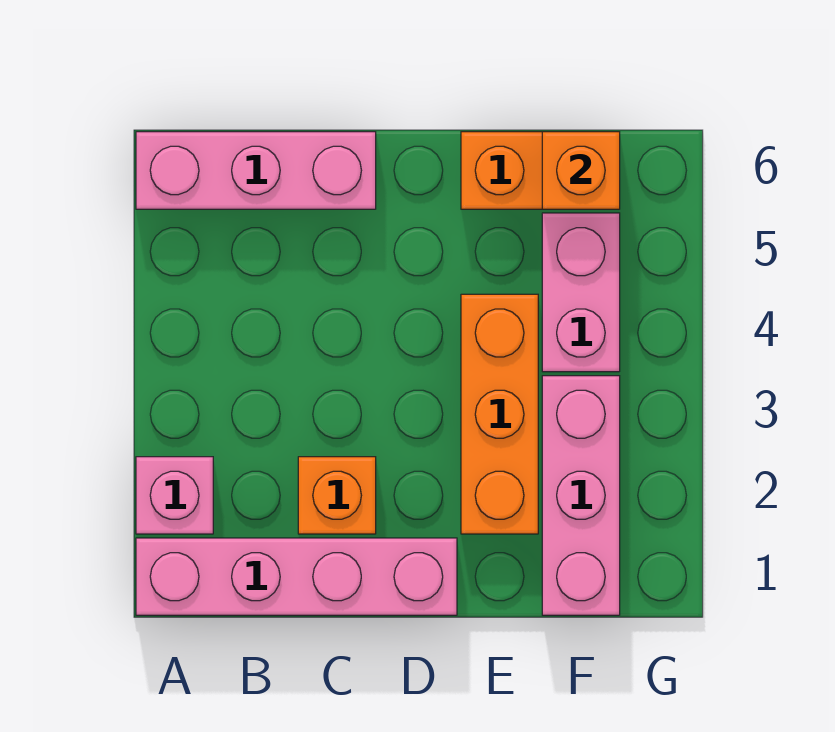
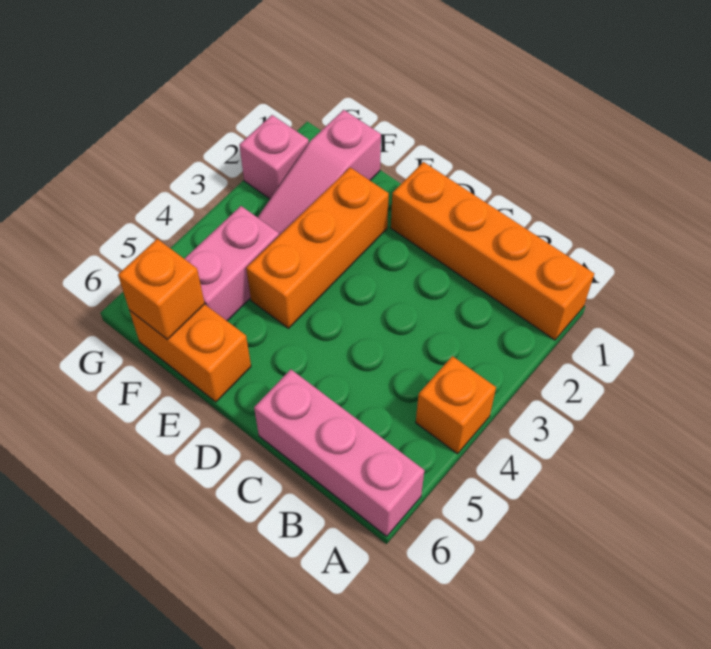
pink brick A1:D1 level 1 -> orange brick A1:D1 level 1
pink brick A2 level 1 -> pink brick G2 level 1
orange brick C2 level 1 -> orange brick A4 level 1
pink brick F1:F3 level 1 -> pink slope F1:F3 level 1 top 1

